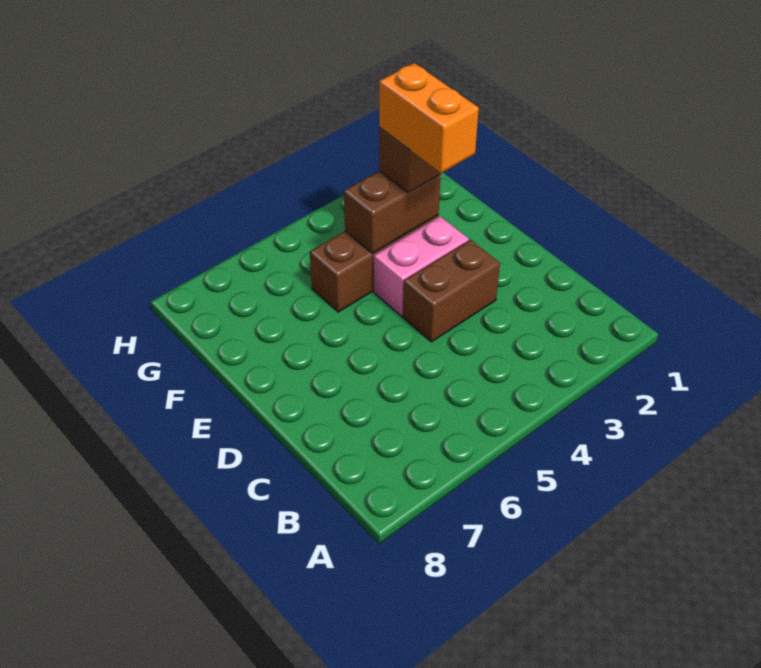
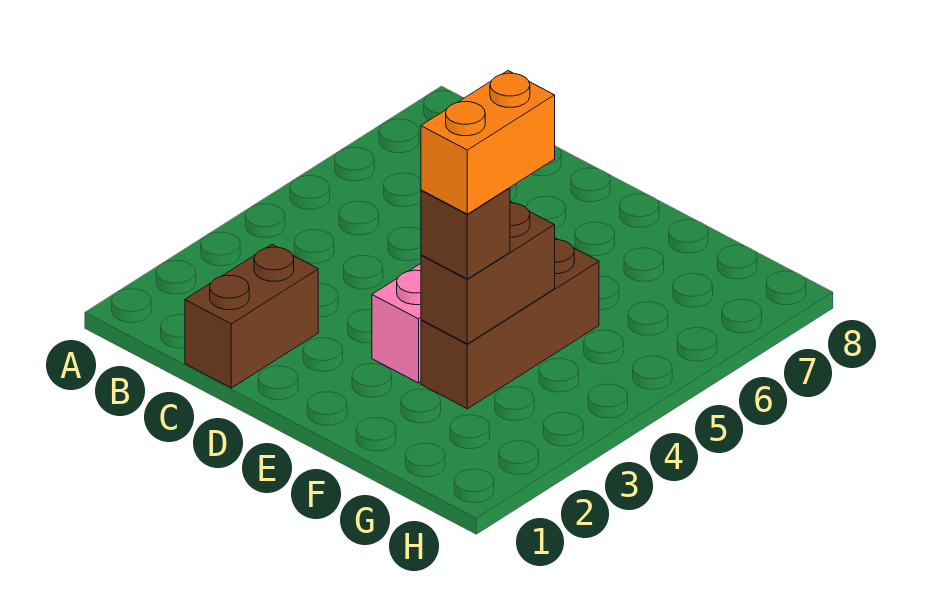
brown brick D3:D4 level 1 -> brown brick C1:C2 level 1
orange brick E3:F3 level 4 -> orange brick F3:F4 level 4

